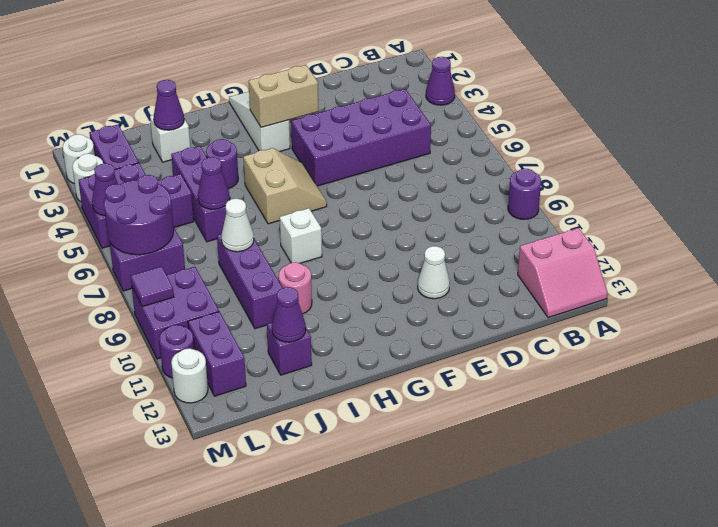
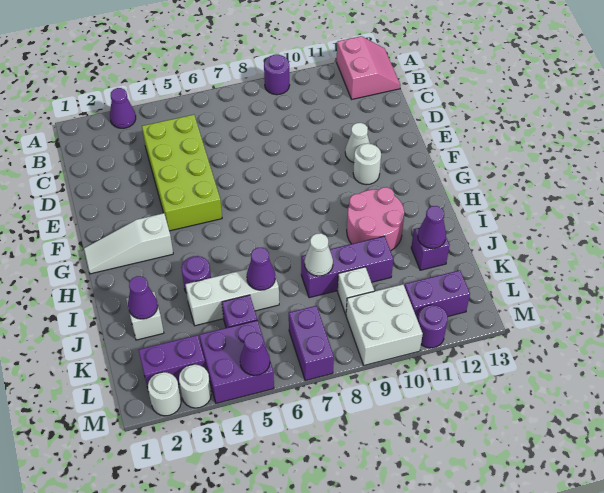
purple brick C4:F5 level 1 -> lime brick C4:F5 level 1
tan brick F3:G3 level 2 -> none
tan slope G5:H6 level 1 top H -> none
white brick H8 level 1 -> white brick K9 level 1
pink round brick I10 level 1 -> pink round brick H10:I11 level 1
purple brick J4:J6 level 1 -> white brick J4:J6 level 1
purple round brick L6:M7 level 2 -> none
purple brick L9:M10 level 1 -> white brick L9:M10 level 1
purple tile M9 level 2 -> none
white round brick M12 level 1 -> white round brick F11 level 1

